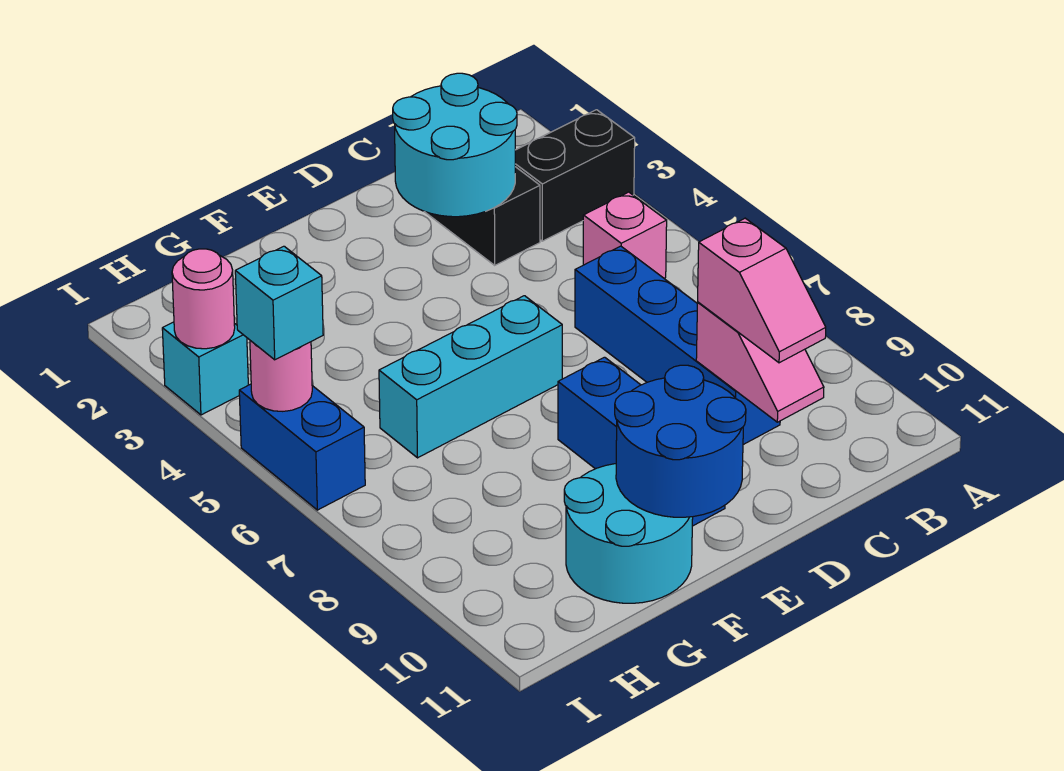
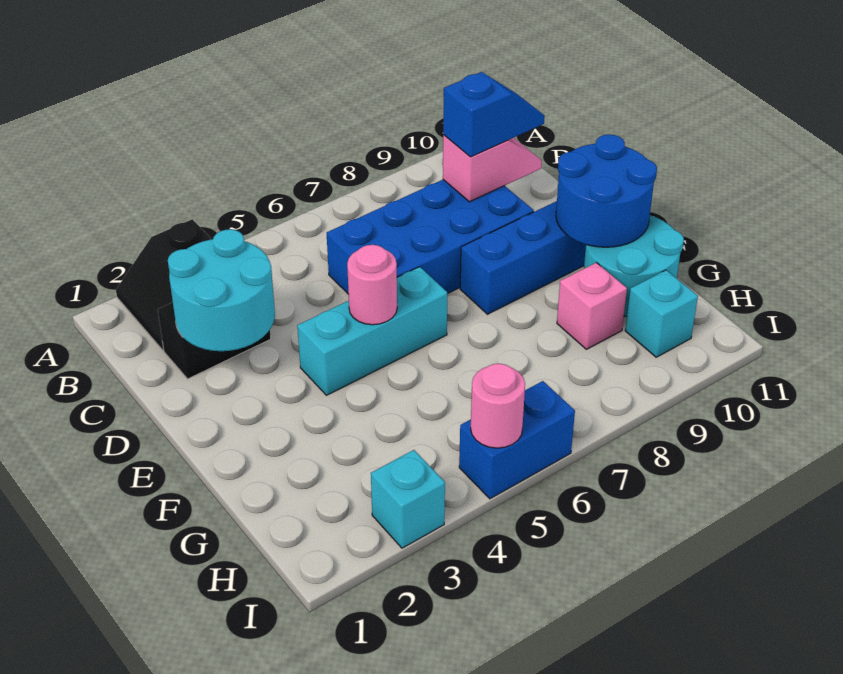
pink brick B5 level 1 -> pink brick G9 level 1
blue brick C6:C9 level 1 -> blue brick C6:D9 level 1
pink slope C9:C10 level 3 top 9 -> blue slope C9:C10 level 3 top 9
cyan brick E6:G6 level 1 -> cyan brick E4:E6 level 1
pink round brick I3 level 2 -> pink round brick E5 level 2
cyan brick I5 level 3 -> cyan brick H10 level 1

